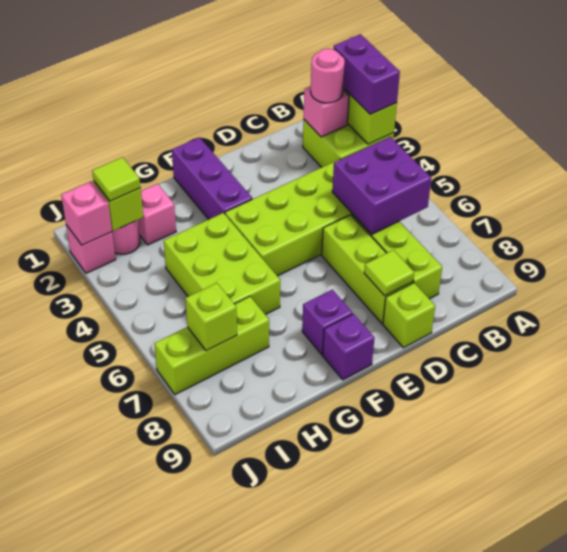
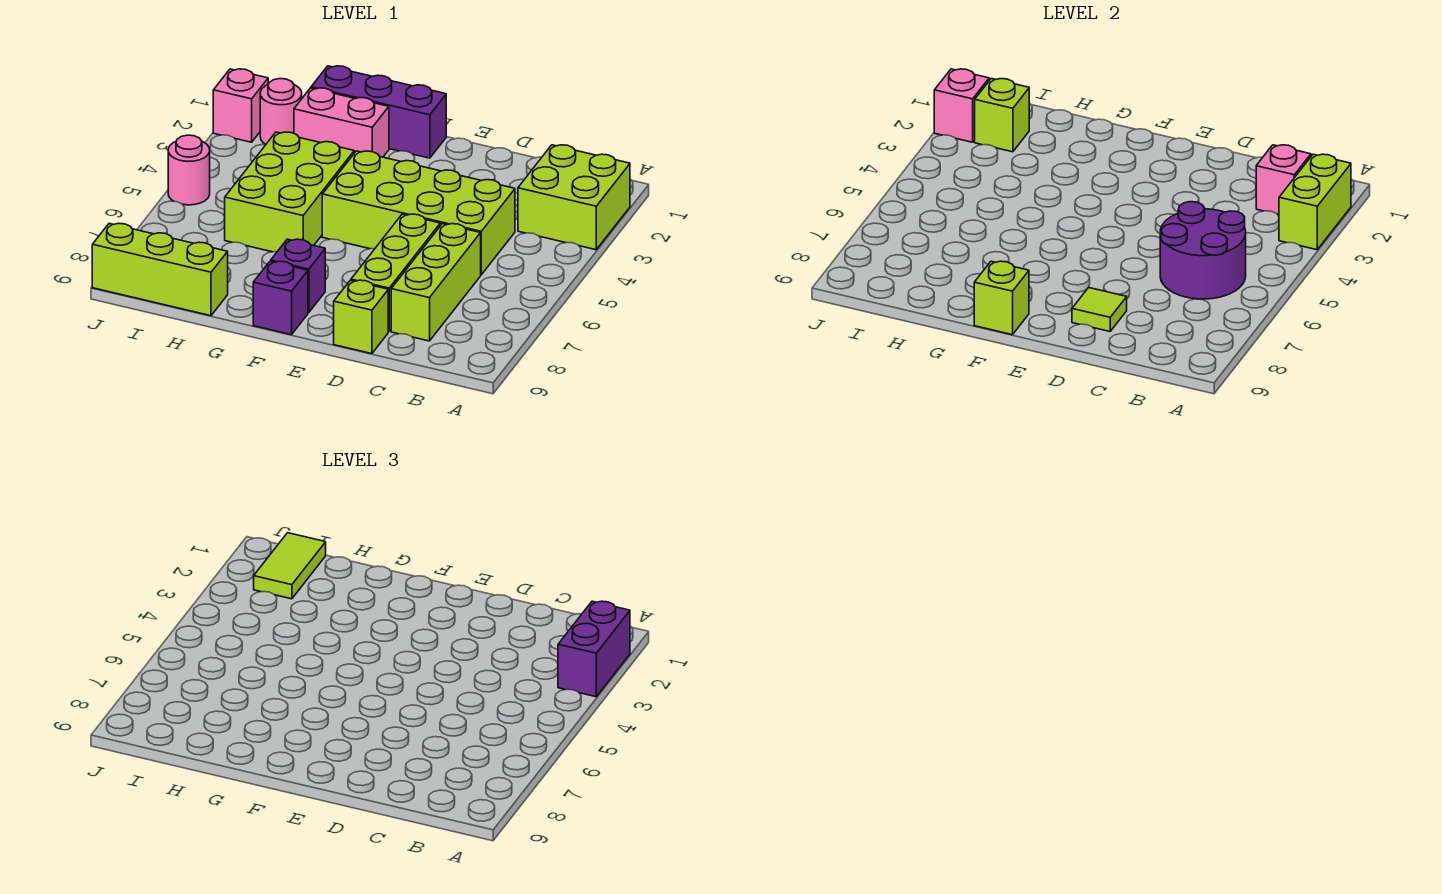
pink round brick B2 level 3 -> pink round brick J5 level 1
purple brick B5:C6 level 2 -> purple round brick B5:C6 level 2
purple brick F1:F3 level 1 -> purple brick F1:H1 level 1
pink brick H2 level 1 -> pink brick G2:H2 level 1
lime brick H7:J7 level 1 -> lime brick H9:J9 level 1
lime tile I2 level 3 -> lime tile I1:I2 level 3
lime brick I7 level 2 -> lime brick F9 level 2

